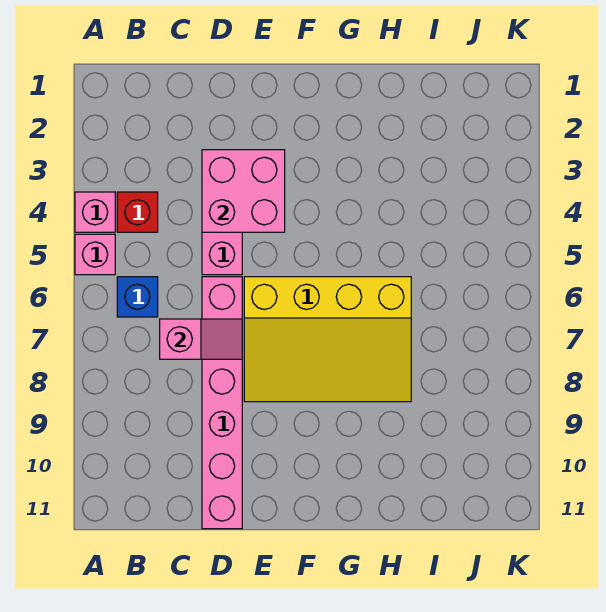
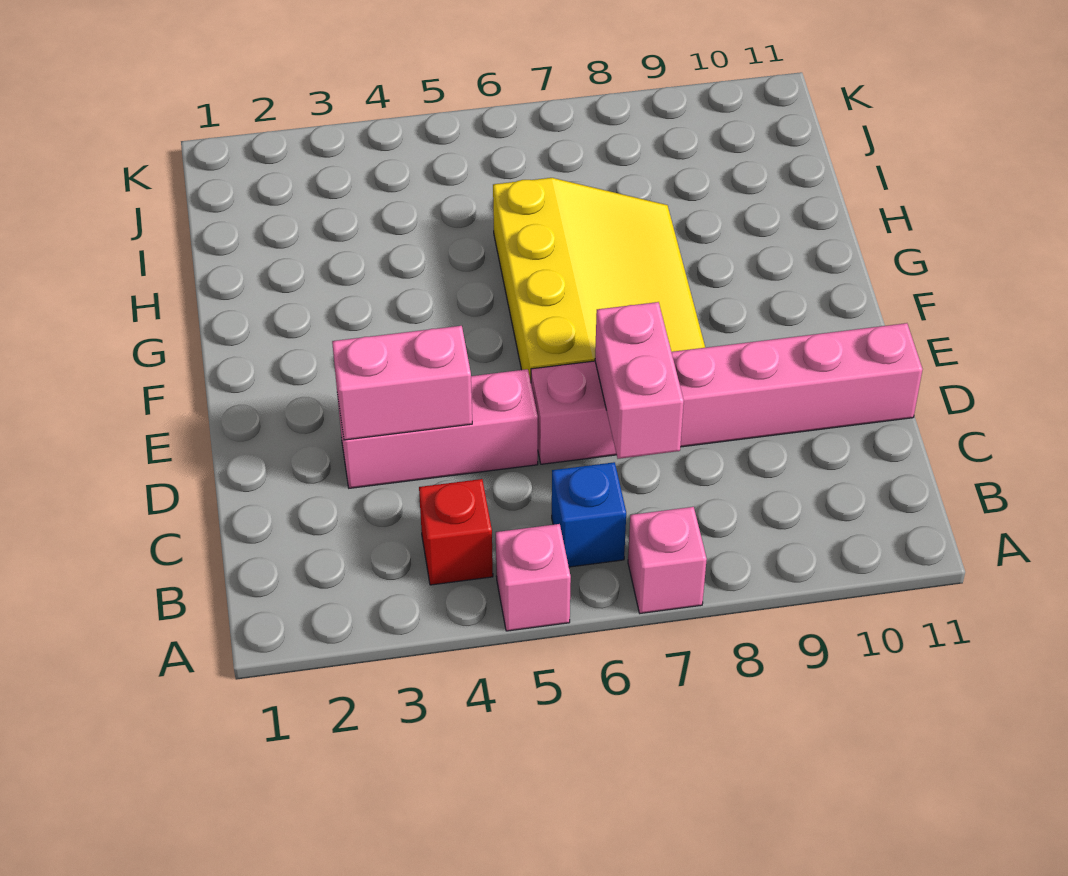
pink brick A4 level 1 -> pink brick A7 level 1
pink slope C7:D7 level 2 top C -> pink brick C7:D7 level 2
pink brick D3:E4 level 2 -> pink brick D3:D4 level 2

